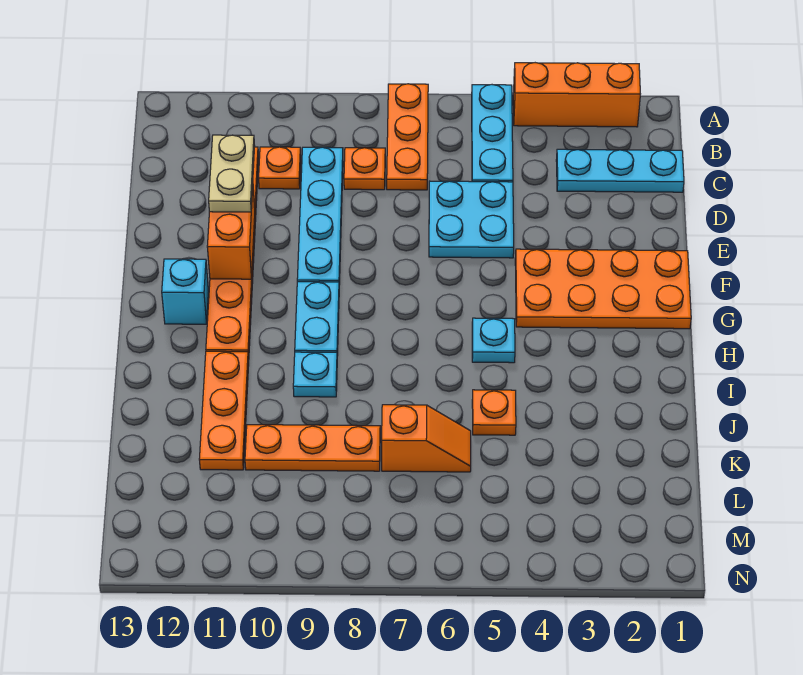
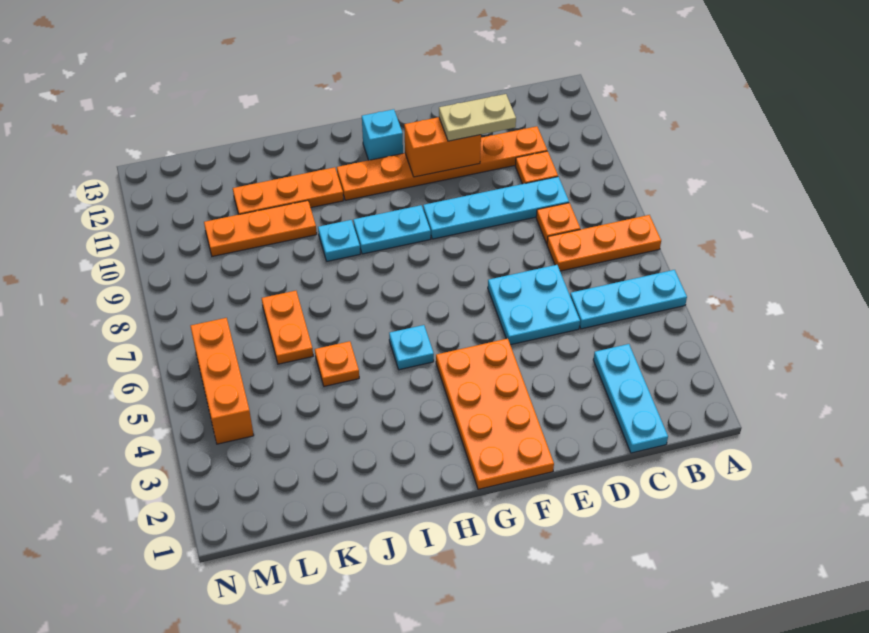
orange brick A2:A4 level 1 -> orange brick M4:M6 level 1
orange slope K6:K7 level 1 top 7 -> orange plate K6:K7 level 1
orange plate K8:K10 level 1 -> orange plate J10:L10 level 1

